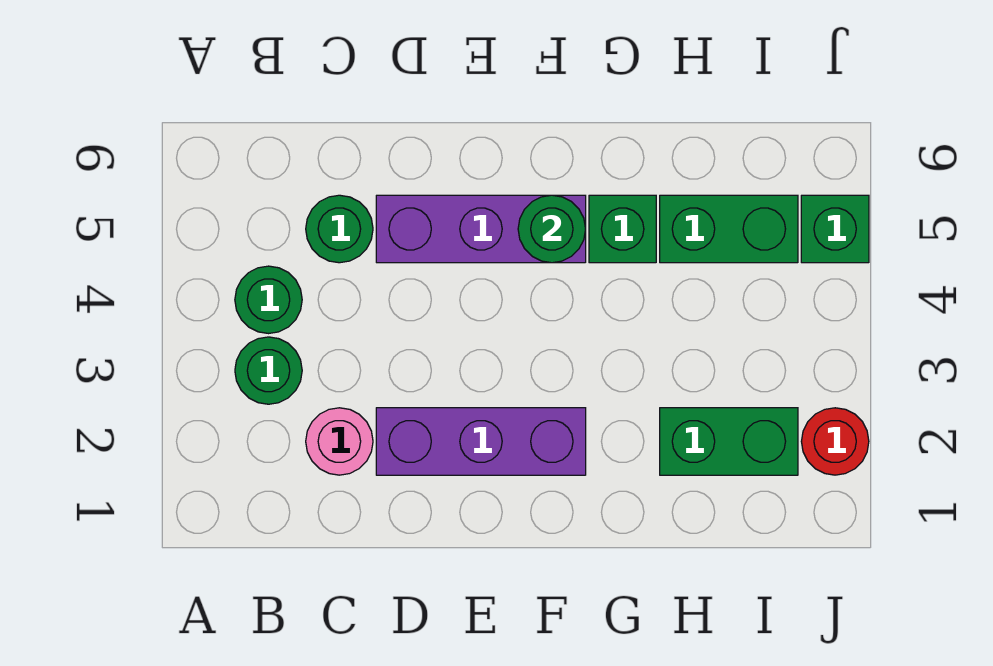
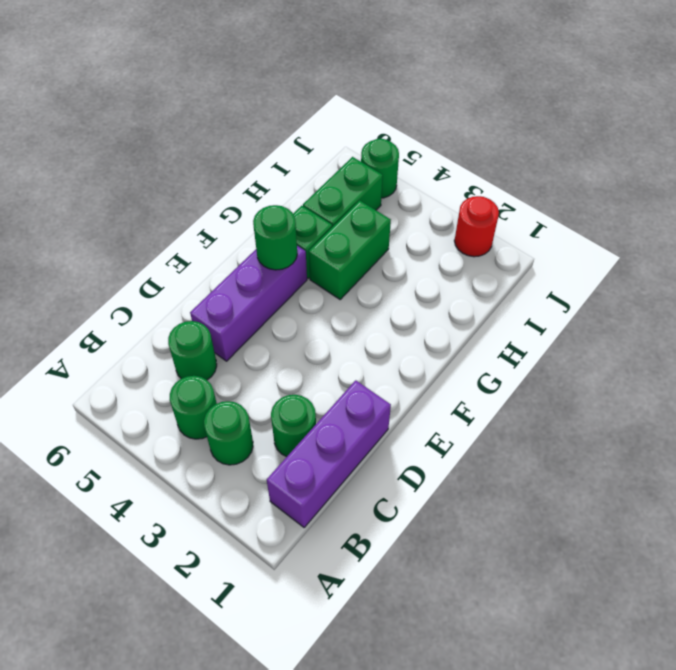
pink round brick C2 level 1 -> green round brick C2 level 1
purple brick D2:F2 level 1 -> purple brick B1:D1 level 1
green brick H2:I2 level 1 -> green brick G4:H4 level 1
green brick J5 level 1 -> green round brick J5 level 1

